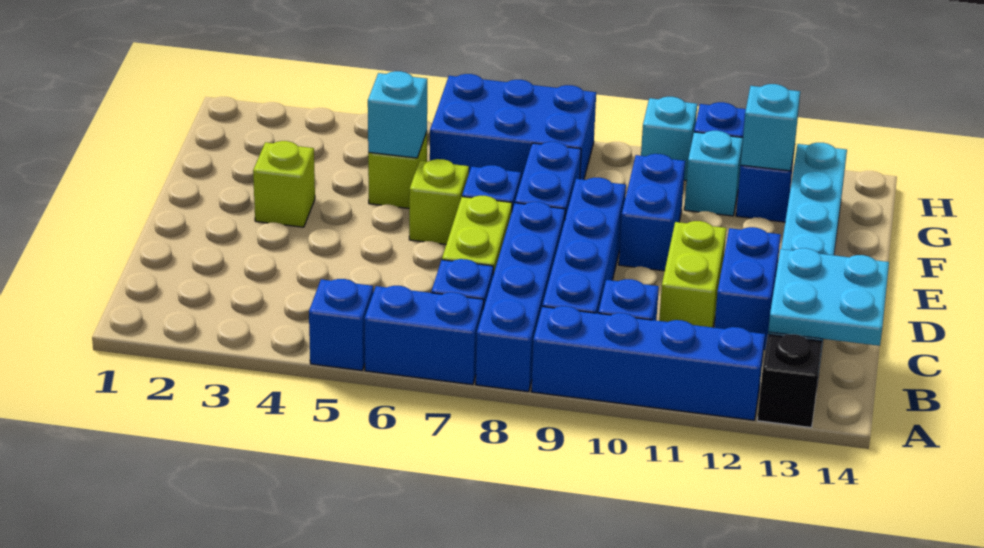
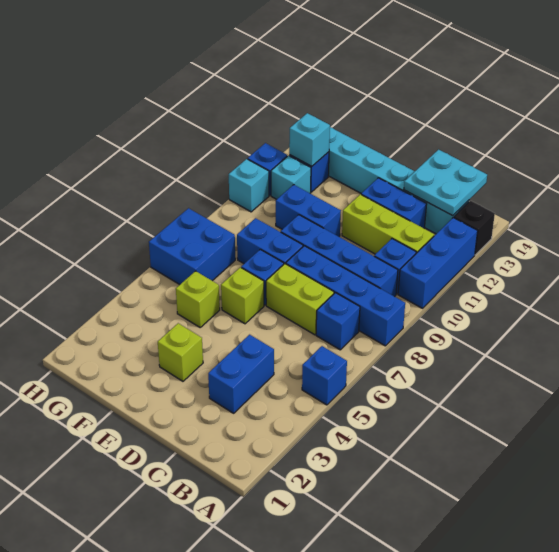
blue brick A6:A7 level 1 -> blue brick C3:C4 level 1
blue brick A9:A12 level 1 -> blue brick A10:A12 level 1
lime brick C11:D11 level 1 -> lime brick B11:D11 level 1
cyan brick F5 level 2 -> none
blue brick G6:H8 level 1 -> blue brick G6:H7 level 1

